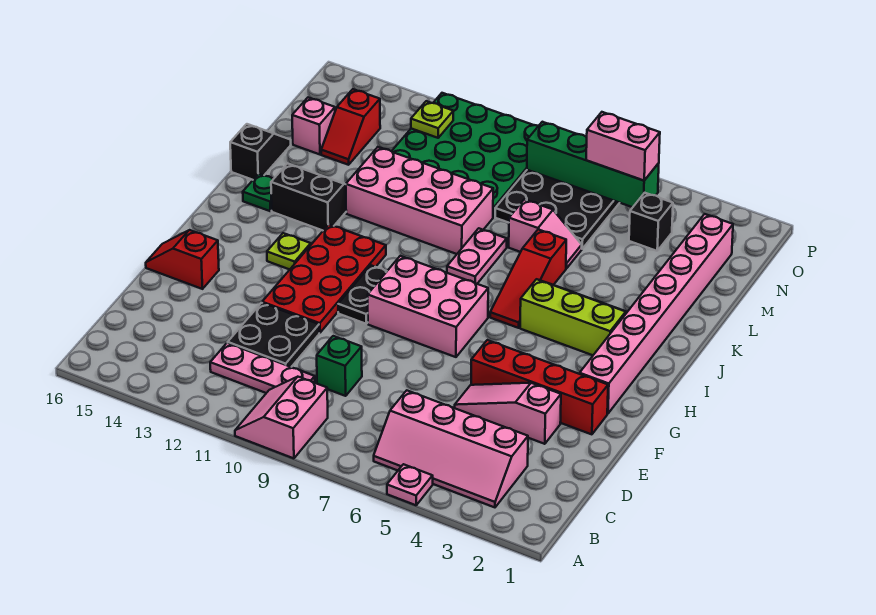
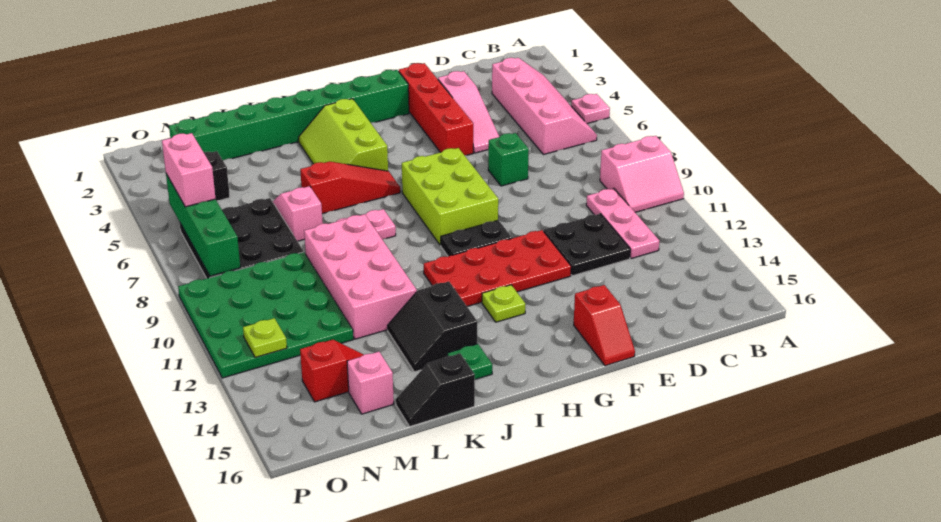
green brick D9 level 1 -> green brick E7 level 1
pink brick G2:N2 level 1 -> green brick G2:N2 level 1
pink brick G7:H9 level 1 -> lime brick G7:H9 level 1

